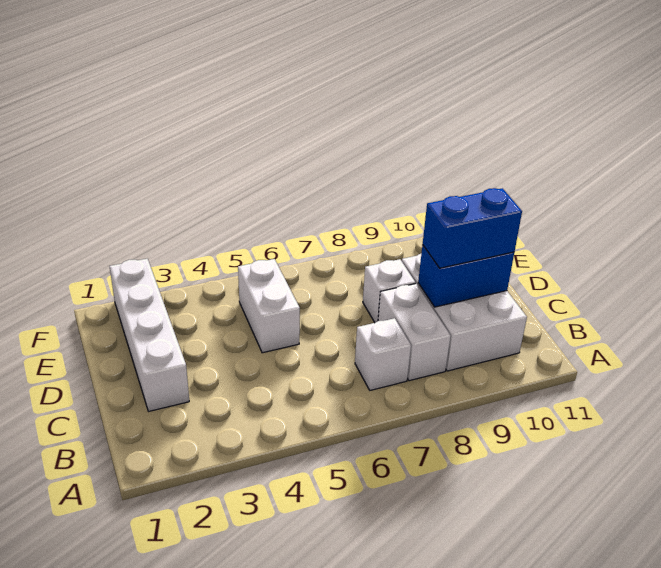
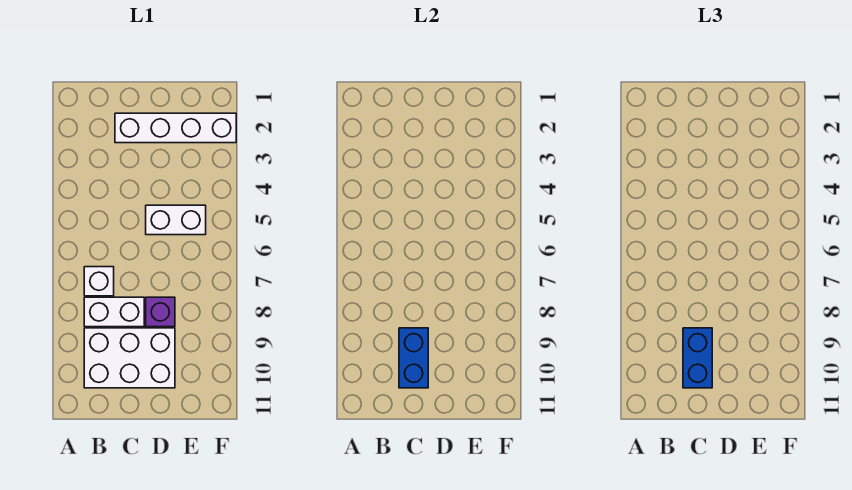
white brick D8 level 1 -> purple brick D8 level 1

